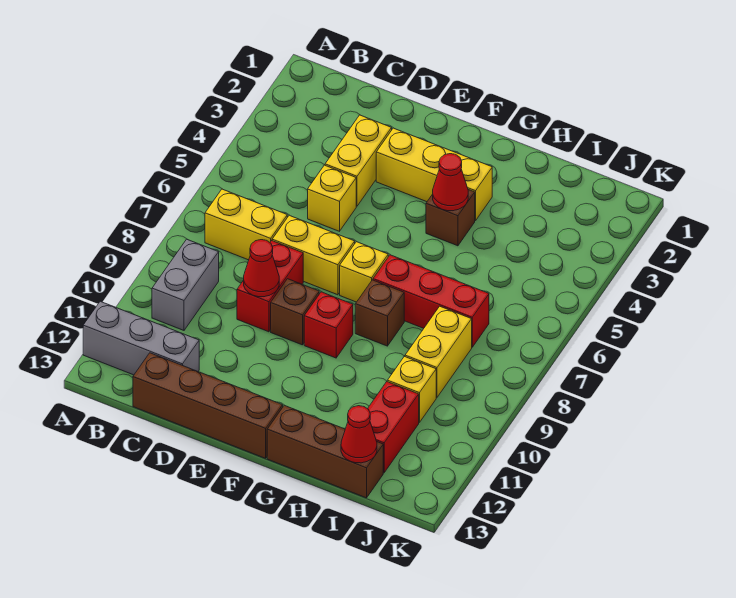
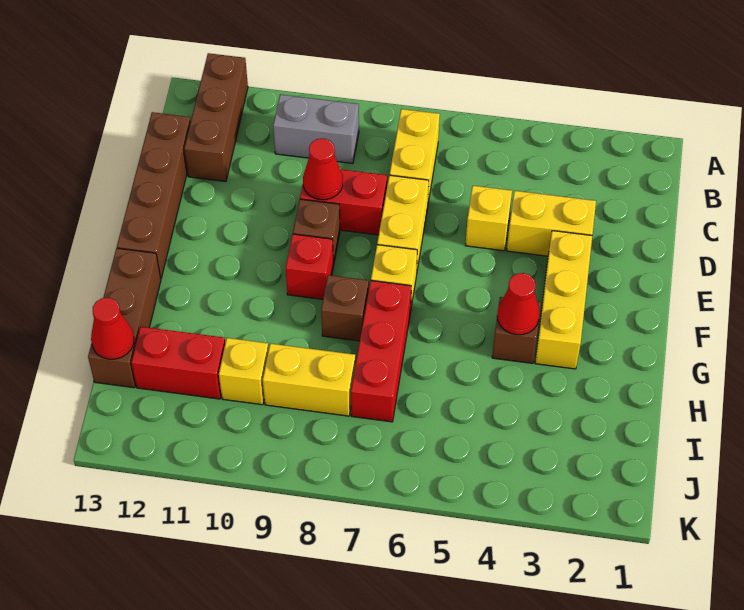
grey brick A12:C12 level 1 -> brown brick A12:C12 level 1

